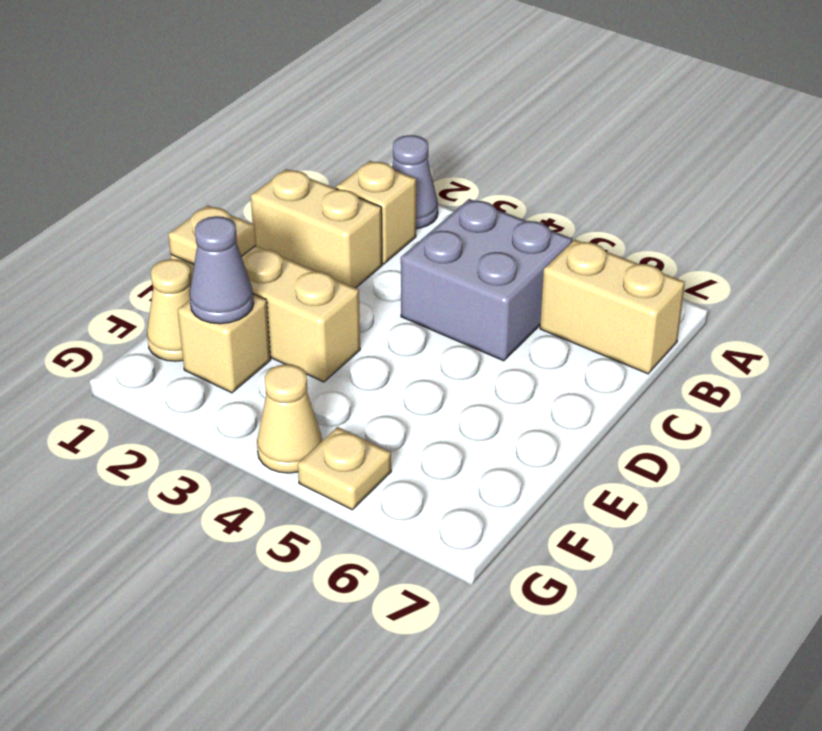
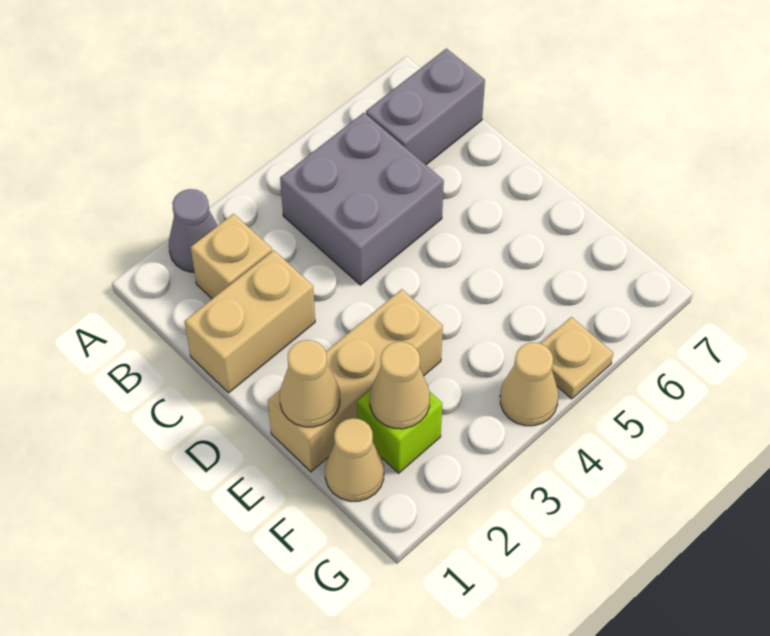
tan brick B6:B7 level 1 -> grey brick B6:B7 level 1
tan plate E1 level 2 -> tan cone E1 level 2
tan brick F2 level 1 -> lime brick F2 level 1
grey cone F2 level 2 -> tan cone F2 level 2

